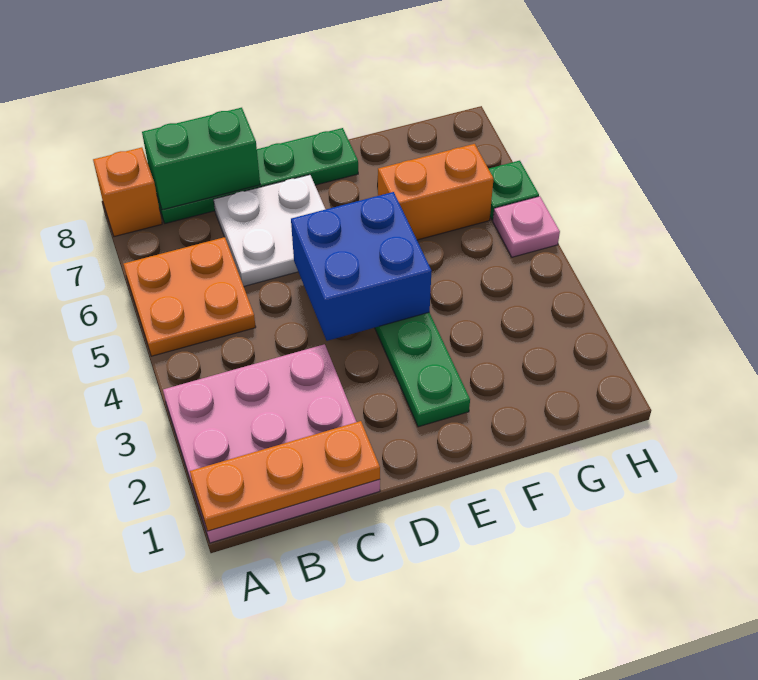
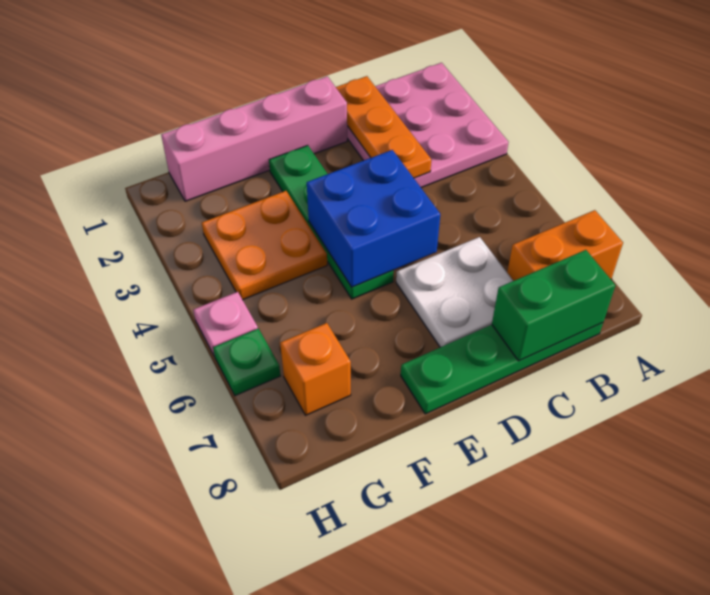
orange plate A1:C1 level 2 -> orange plate C1:C3 level 2
orange plate A5:B6 level 1 -> orange plate F3:G4 level 1
orange brick A8 level 1 -> orange brick G7 level 1
none -> pink brick D1:G1 level 1
orange brick F6:G6 level 1 -> orange brick A7:B7 level 1

